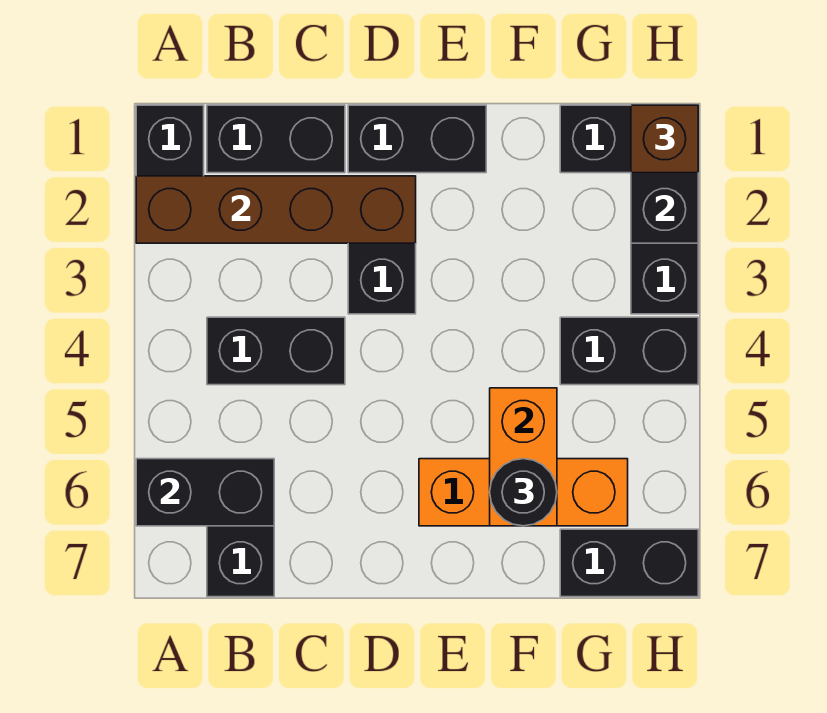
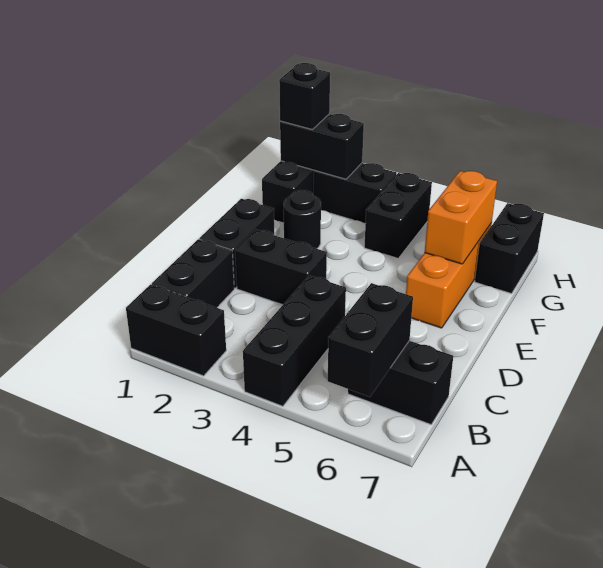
brown brick A2:D2 level 2 -> none
black brick B4:C4 level 1 -> black brick A4:C4 level 1
orange brick F5:F6 level 2 -> orange brick F6:G6 level 2
black round brick F6 level 3 -> black round brick F2 level 1
brown brick H1 level 3 -> black brick H1 level 3

